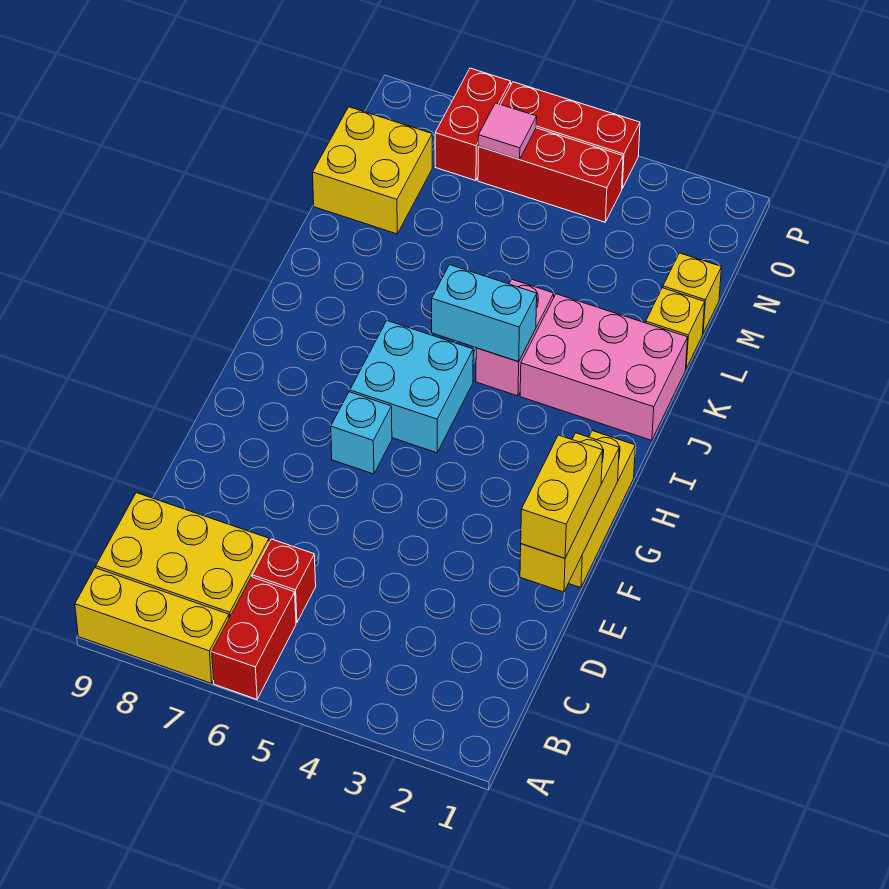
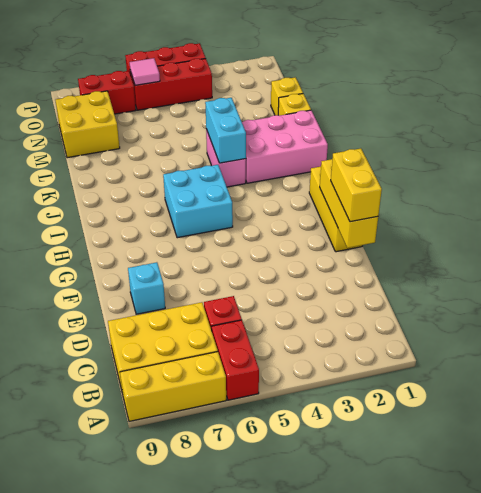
cyan brick G6 level 1 -> cyan brick E8 level 1
cyan brick J4:J5 level 2 -> cyan brick J4:K4 level 2
red brick O7:P7 level 1 -> red brick O7:O8 level 1

